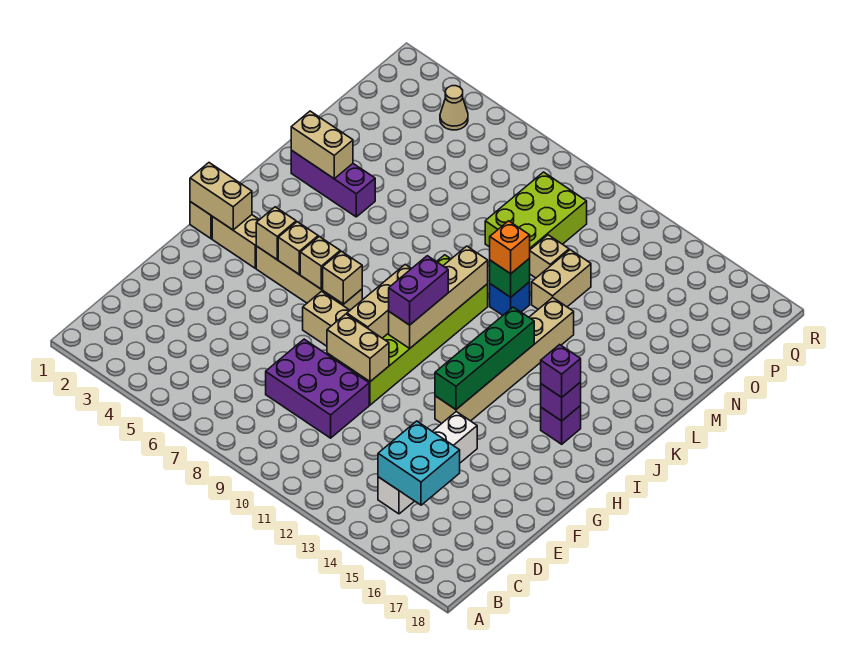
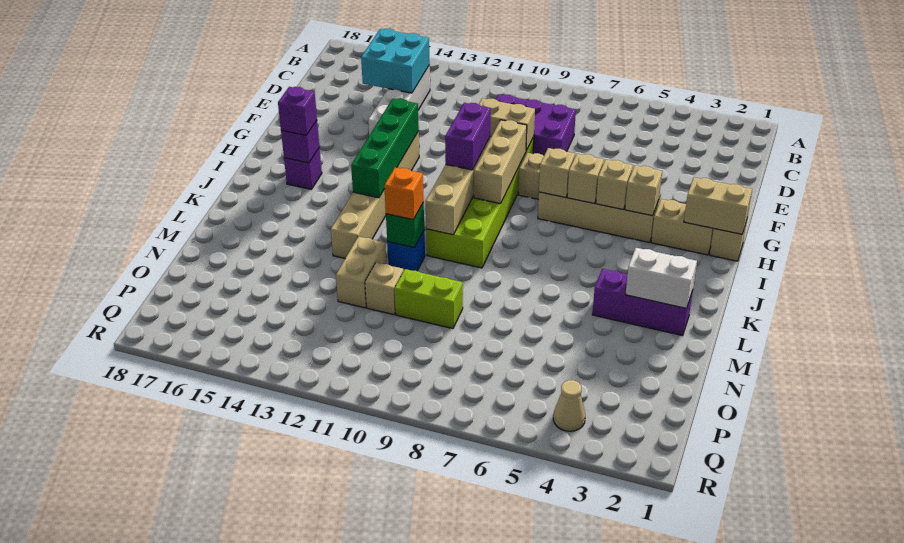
tan brick L2:L3 level 2 -> white brick L2:L3 level 2
lime brick N9:P10 level 1 -> lime brick N9:N10 level 1

